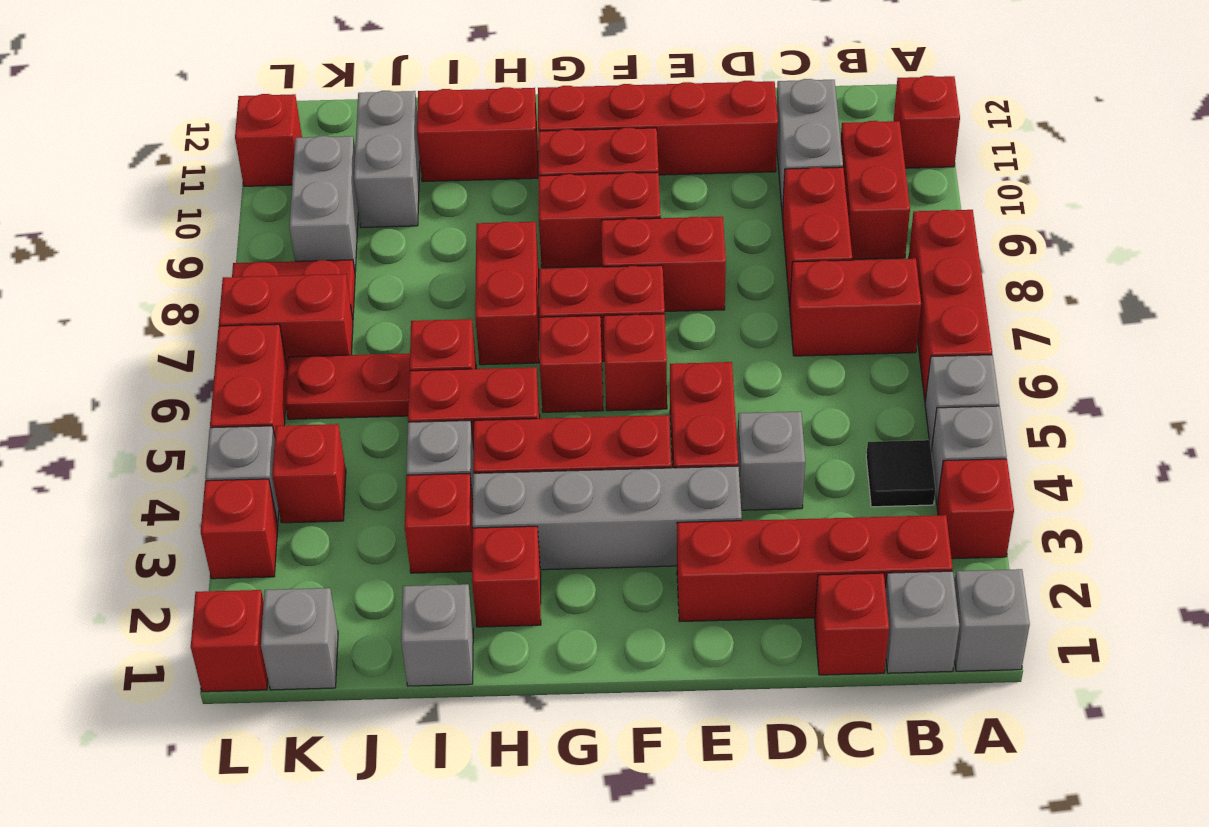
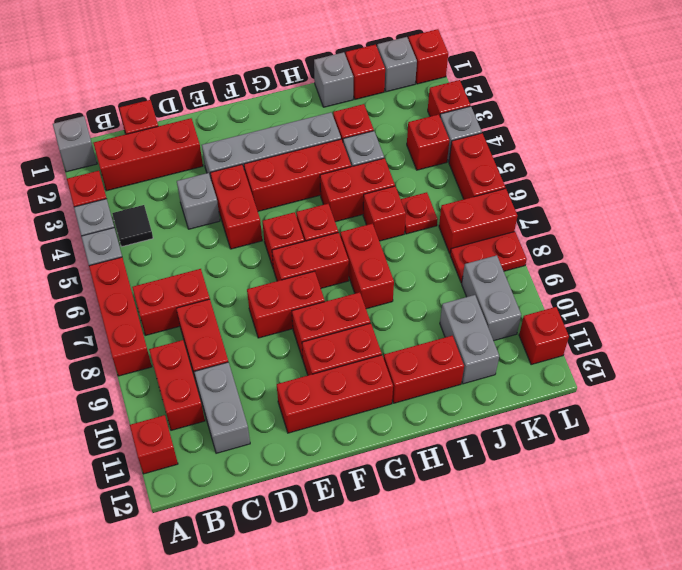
grey brick B1 level 1 -> none
red brick B2:E2 level 1 -> red brick B2:D2 level 1
red brick D11:G11 level 1 -> red brick E11:G11 level 1
red brick H2 level 1 -> red brick J1 level 1
red plate J6:K6 level 1 -> red plate J6 level 1

